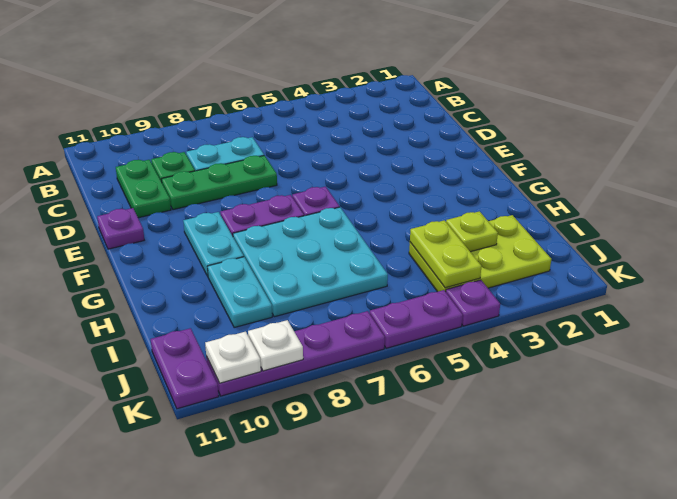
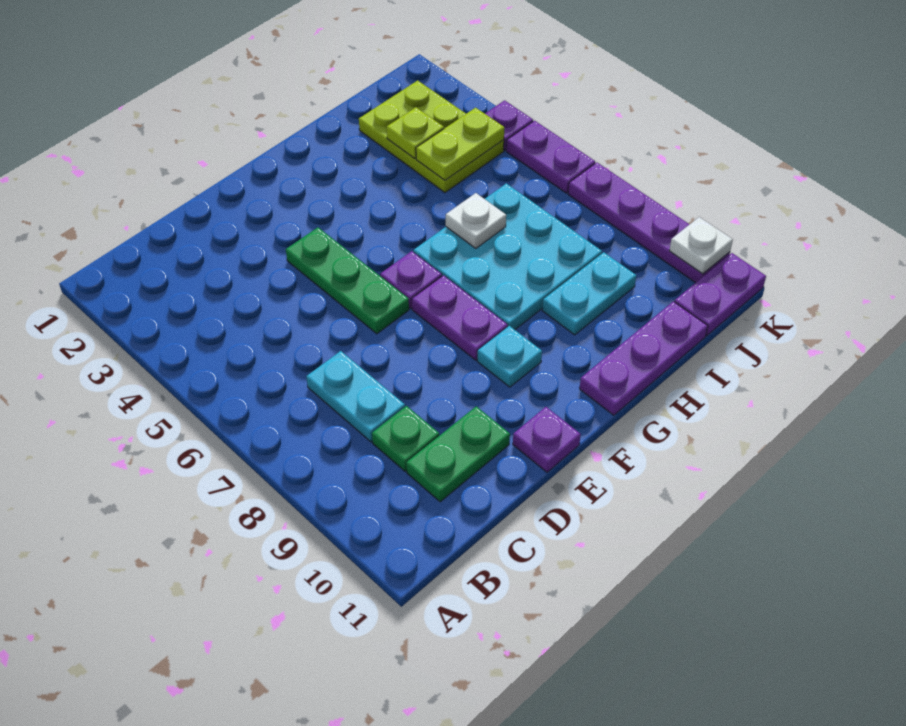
green plate D7:D9 level 1 -> green plate E4:E6 level 1
cyan plate F9:G9 level 1 -> cyan plate F9 level 1
none -> purple plate G11:I11 level 1
white plate K9 level 2 -> white plate H6 level 2

